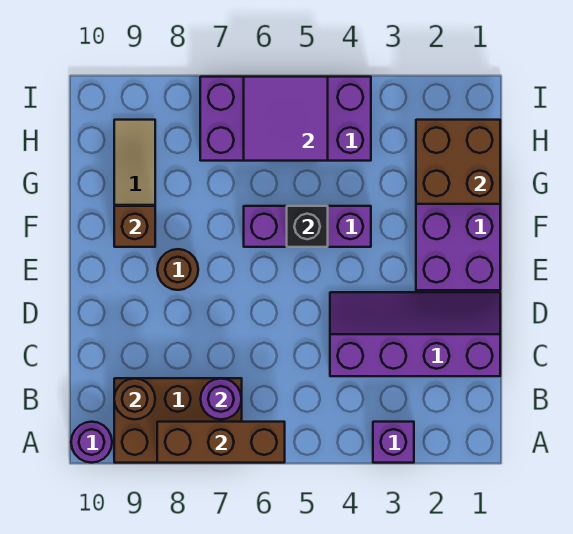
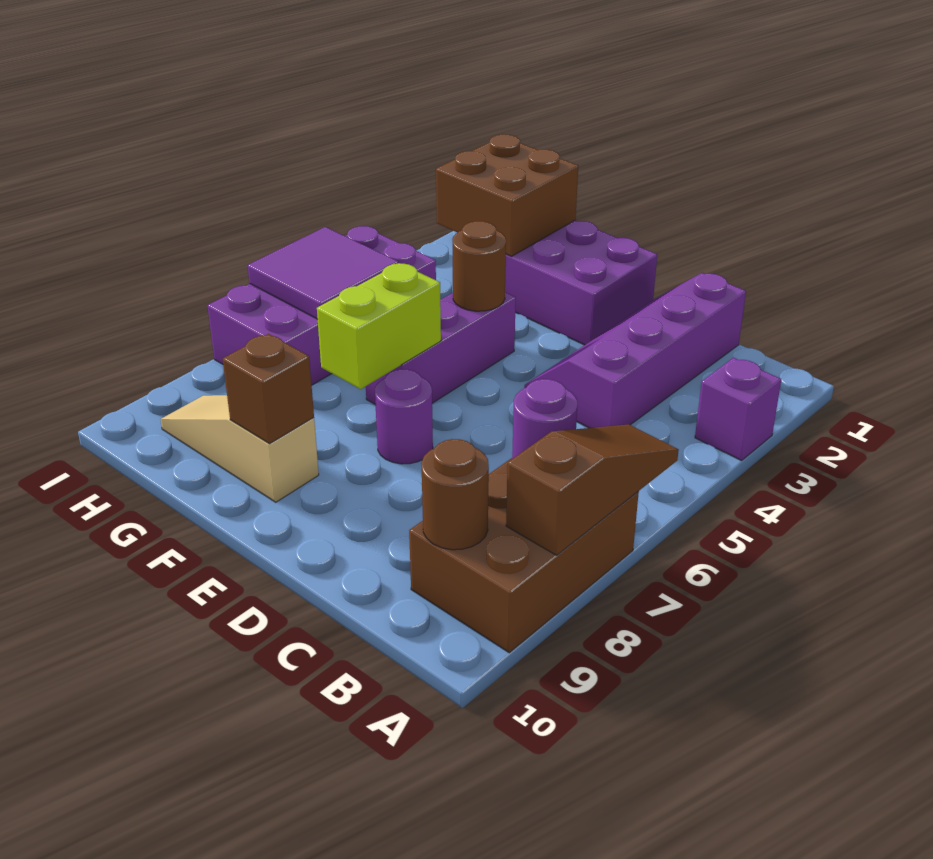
brown brick A6:A8 level 2 -> brown slope A6:A8 level 2 top 8
purple round brick A10 level 1 -> purple round brick E7 level 1
brown round brick E8 level 1 -> brown round brick F4 level 2
black brick F5 level 2 -> none
none -> lime brick F6:F7 level 2

